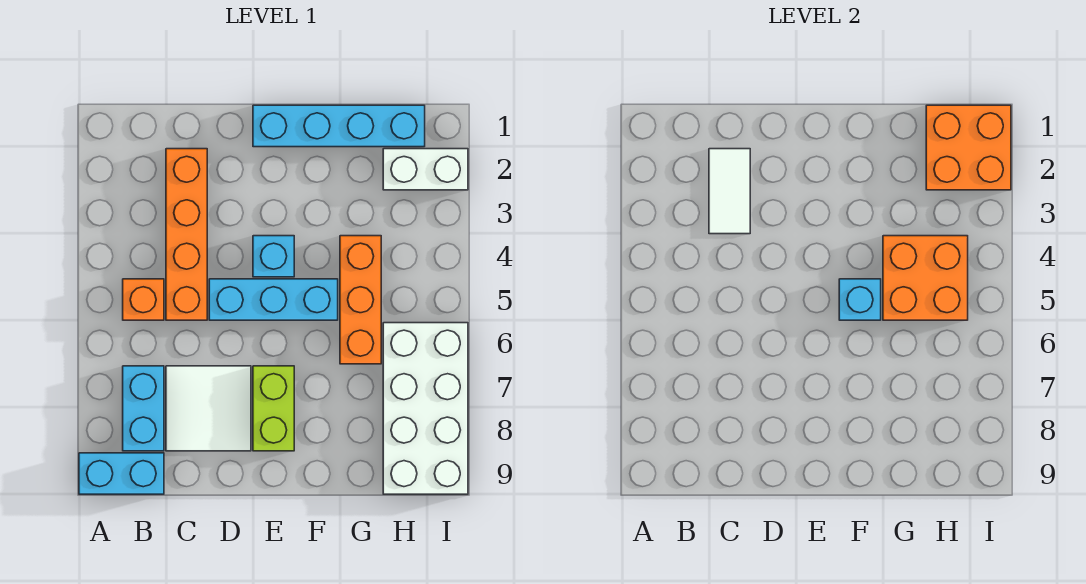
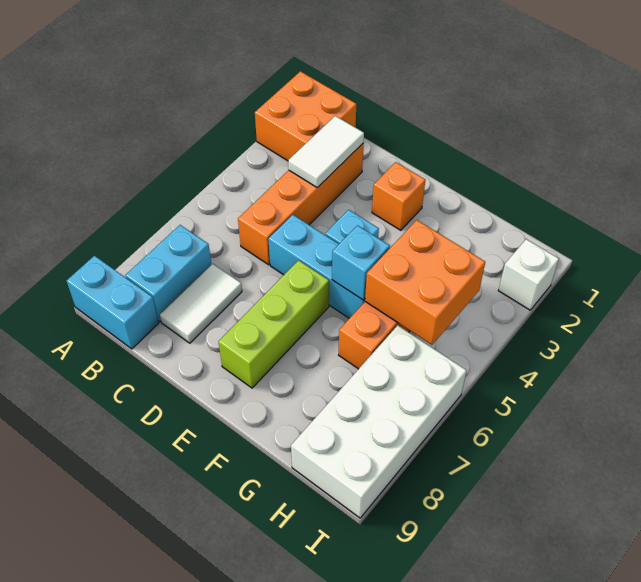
orange brick B5 level 1 -> orange brick E2 level 1
white tile C7:D8 level 1 -> white tile C7:C8 level 1
cyan brick E1:H1 level 1 -> none
lime brick E7:E8 level 1 -> lime brick E6:E8 level 1
orange brick H1:I2 level 2 -> orange brick A1:B2 level 1
white brick H2:I2 level 1 -> white brick I2 level 1

